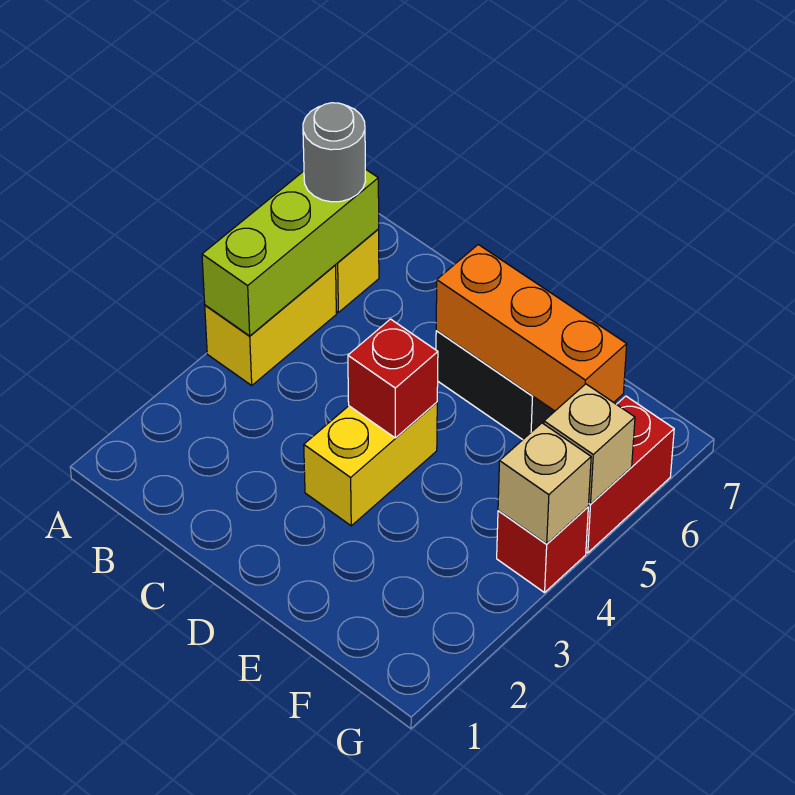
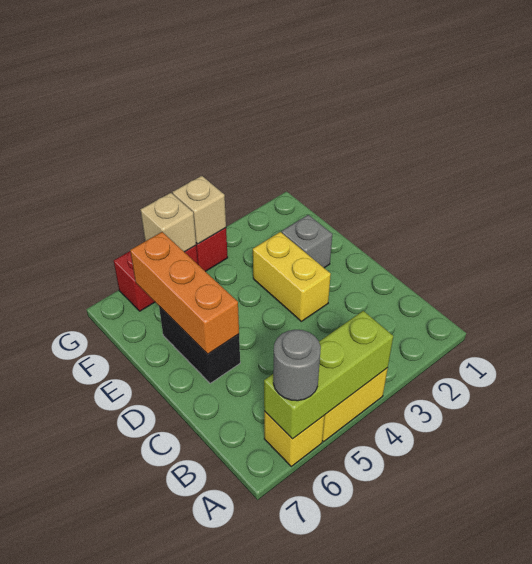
yellow brick D3:D4 level 1 -> yellow brick D3:E3 level 1
red brick D4 level 2 -> none
none -> grey brick E2 level 1

